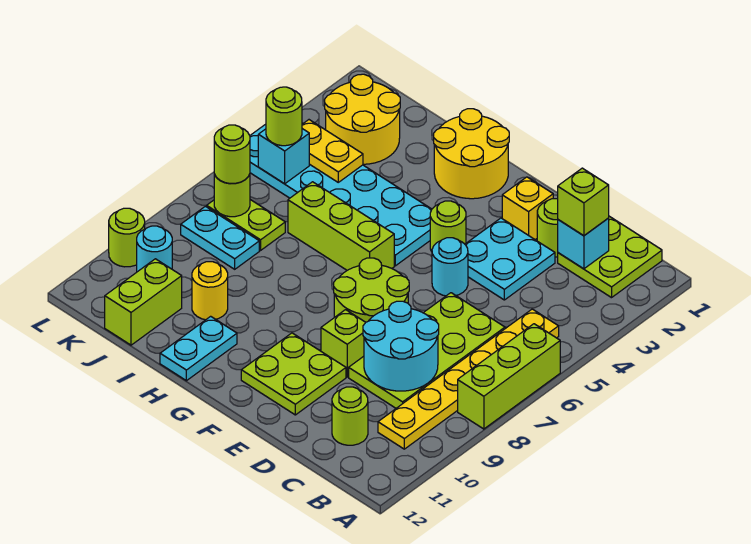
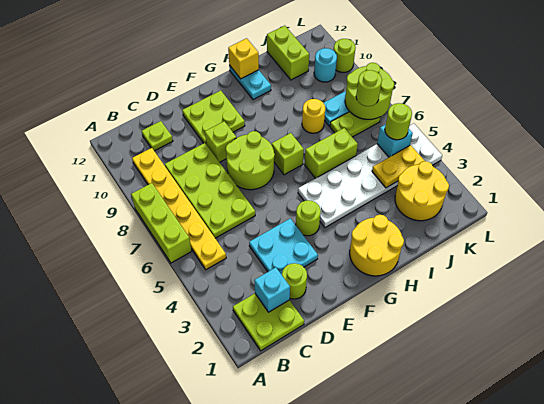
lime brick C2 level 3 -> lime brick G7 level 1
cyan round brick C8:D9 level 2 -> none
lime round brick C11 level 1 -> lime plate C11 level 1
yellow brick E2 level 1 -> yellow brick H12 level 2
cyan round brick E5 level 1 -> none
cyan plate G4:L5 level 1 -> white plate G4:L5 level 1
lime brick G6:I6 level 1 -> lime brick H6:I6 level 1
yellow round brick I10 level 1 -> yellow round brick I8 level 1
lime round brick K7 level 2 -> lime round brick K7:L8 level 2

